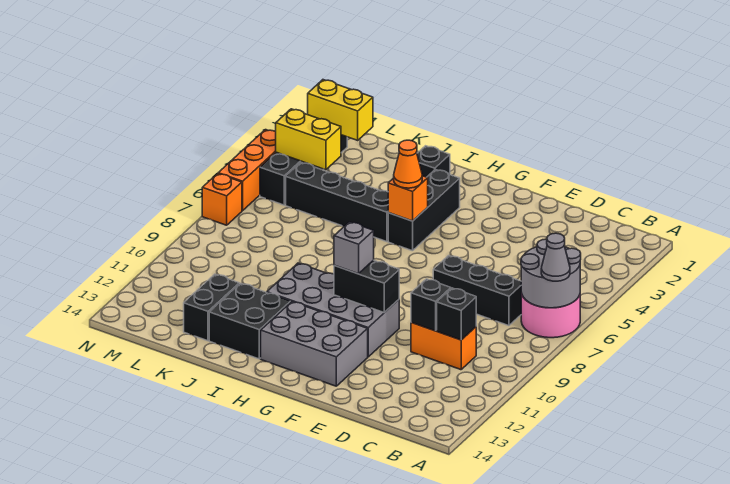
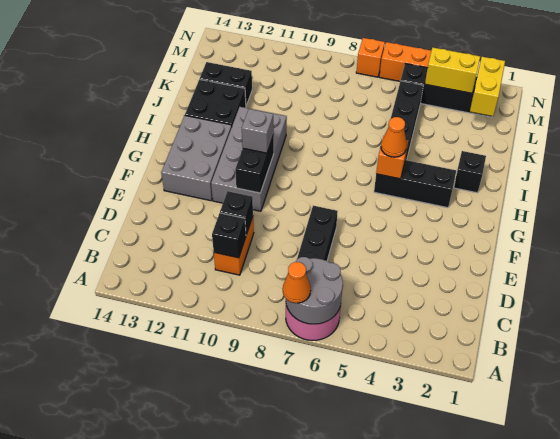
grey cone A7 level 3 -> orange cone A7 level 3
yellow brick L4:M4 level 2 -> yellow brick M3:M4 level 2

